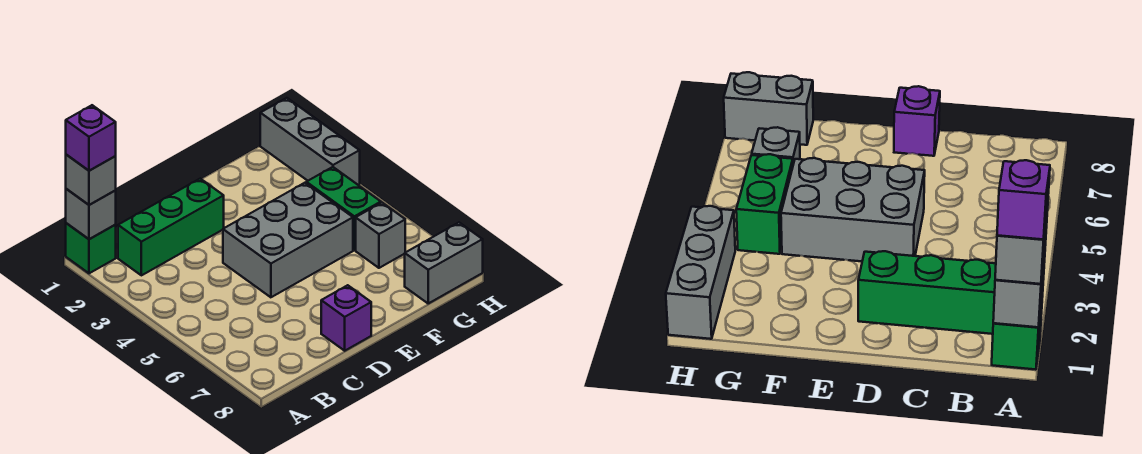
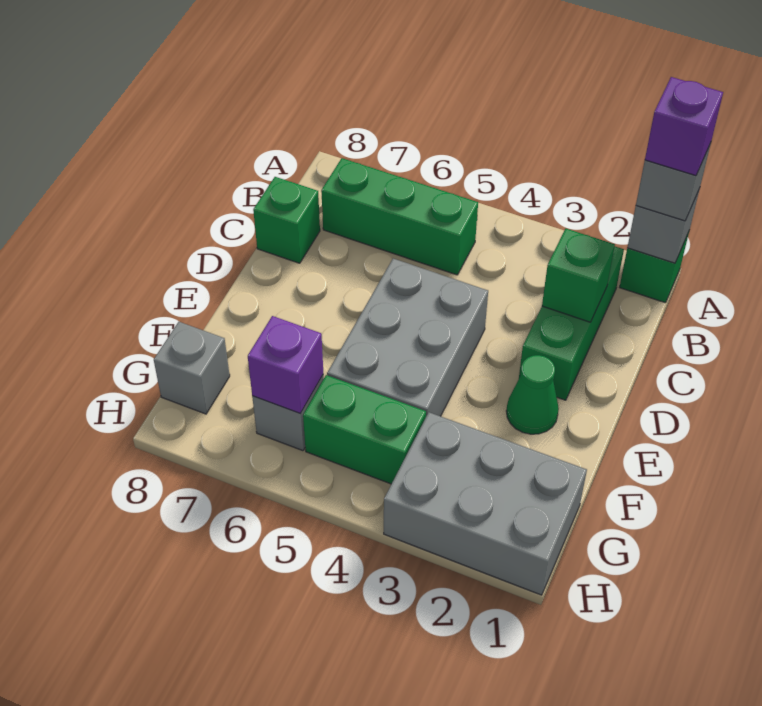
none -> green brick B5:B7 level 1
none -> green brick C2 level 2
none -> green brick C8 level 1
purple brick D8 level 1 -> purple brick G6 level 2
none -> green cone E2 level 1
grey brick G8:H8 level 1 -> grey brick G8 level 1
grey brick H1:H3 level 1 -> grey brick G1:H3 level 1

